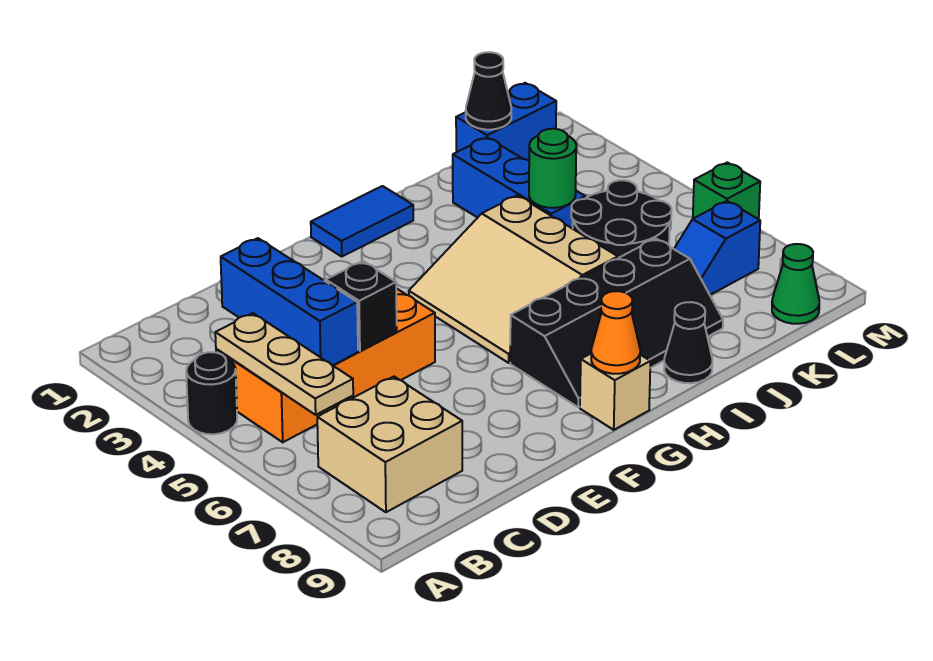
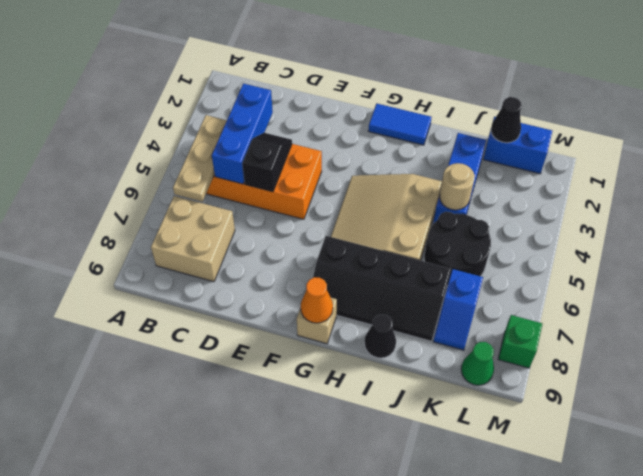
black round brick A4 level 1 -> none
green round brick J4 level 2 -> tan round brick J4 level 2
blue slope K7:L7 level 1 top L -> blue slope K7:K8 level 1 top 7
green brick M6 level 1 -> green brick M8 level 1

